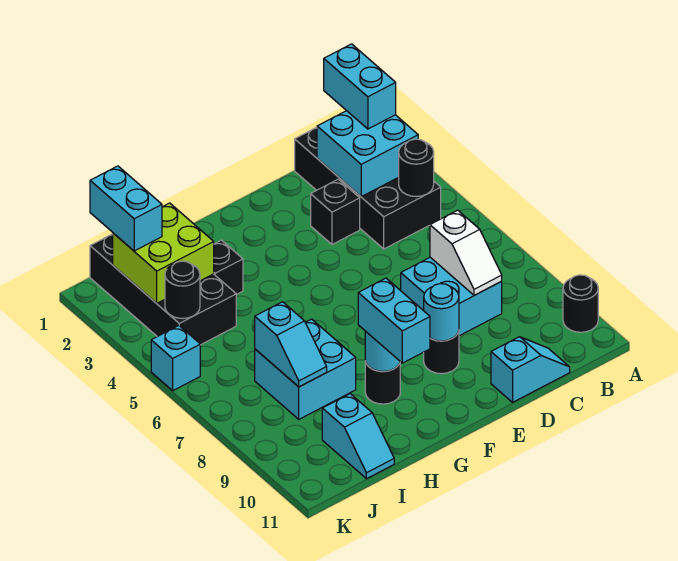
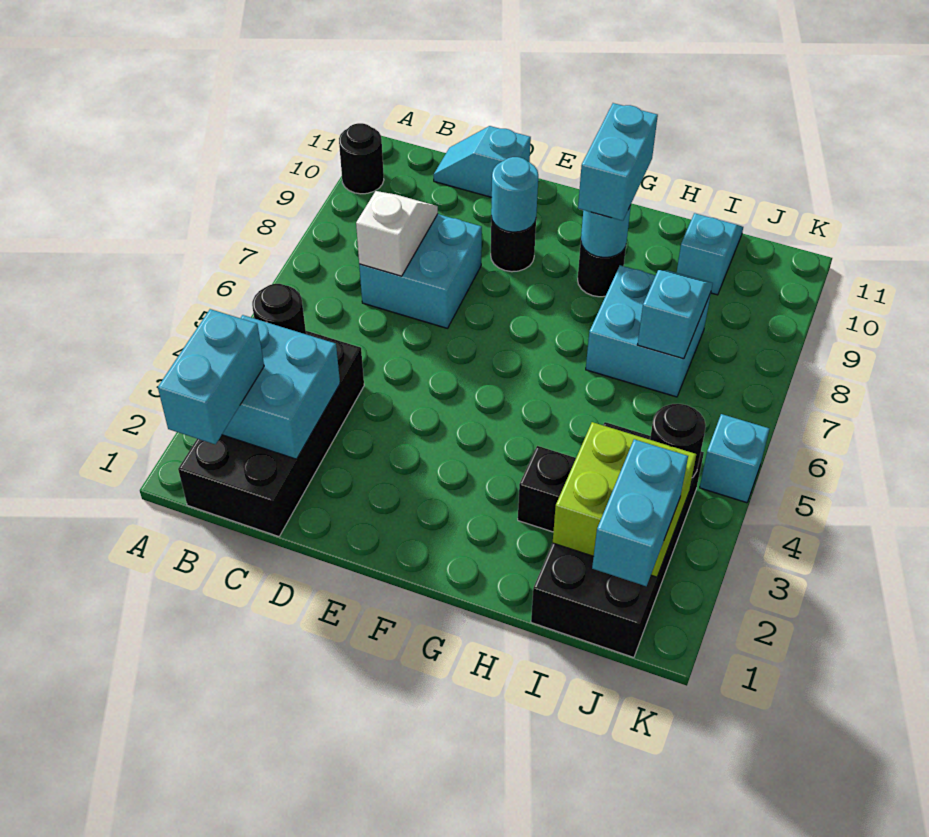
black brick D3 level 1 -> none

